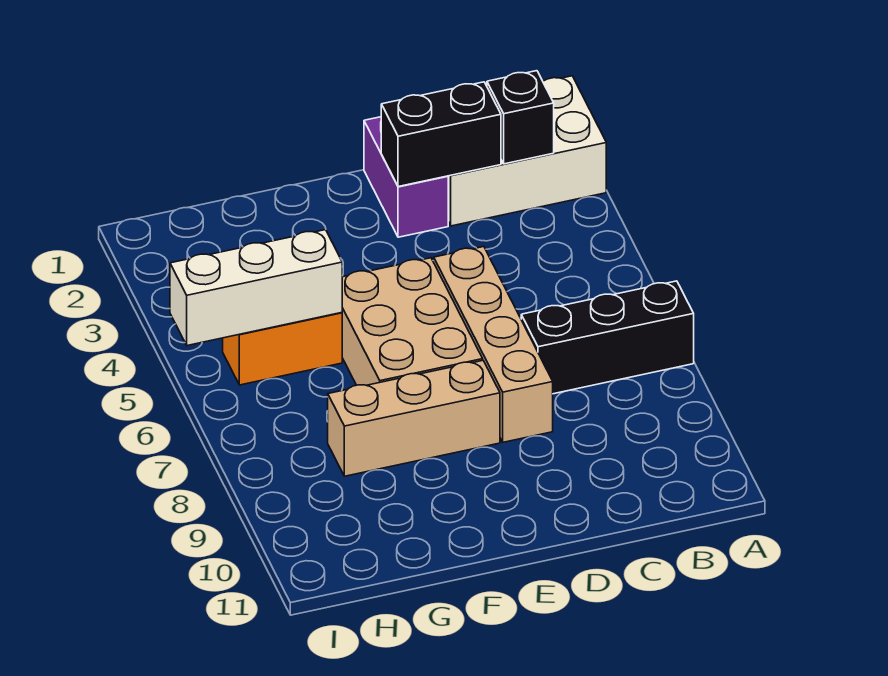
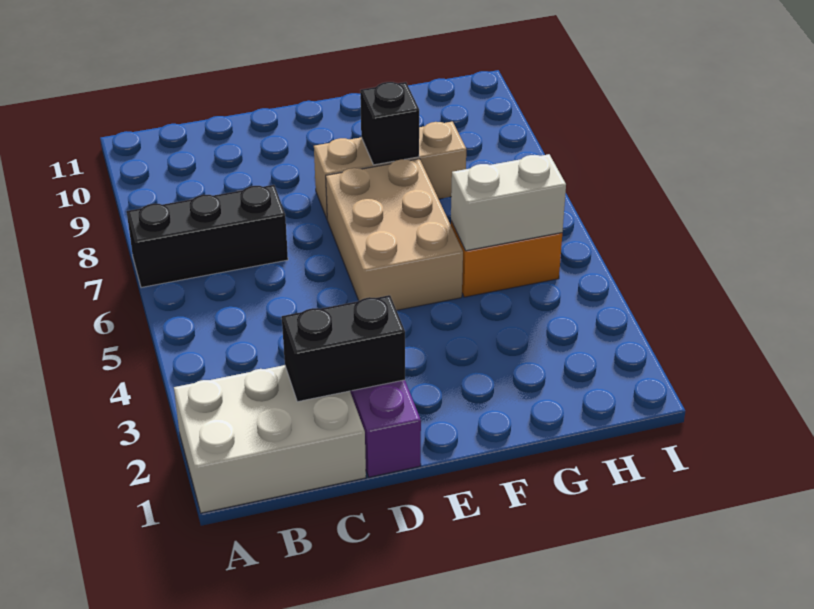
black brick B2 level 2 -> black brick F8 level 2
tan brick D5:D8 level 1 -> none
white brick G5:I5 level 2 -> white brick G5:H5 level 2

